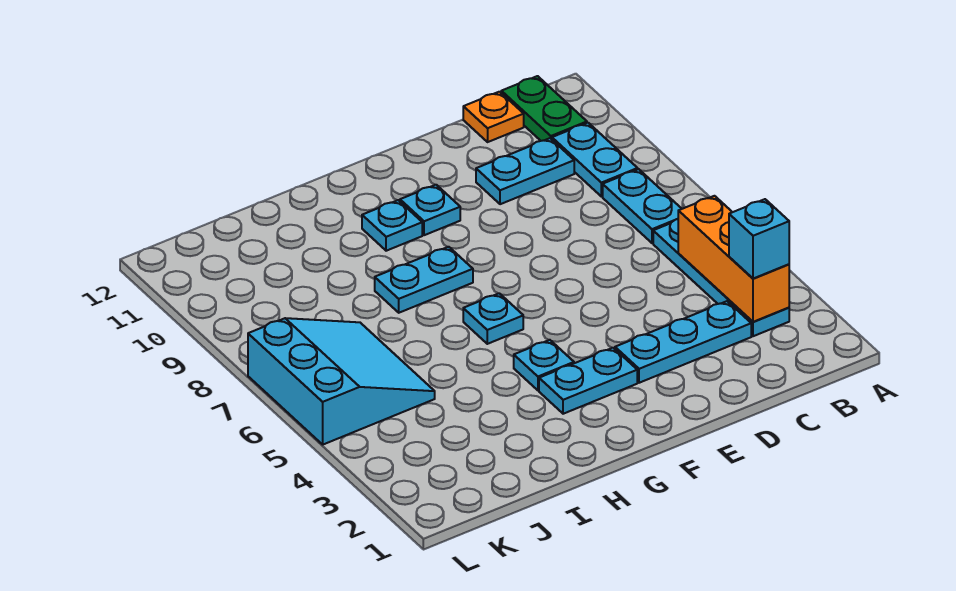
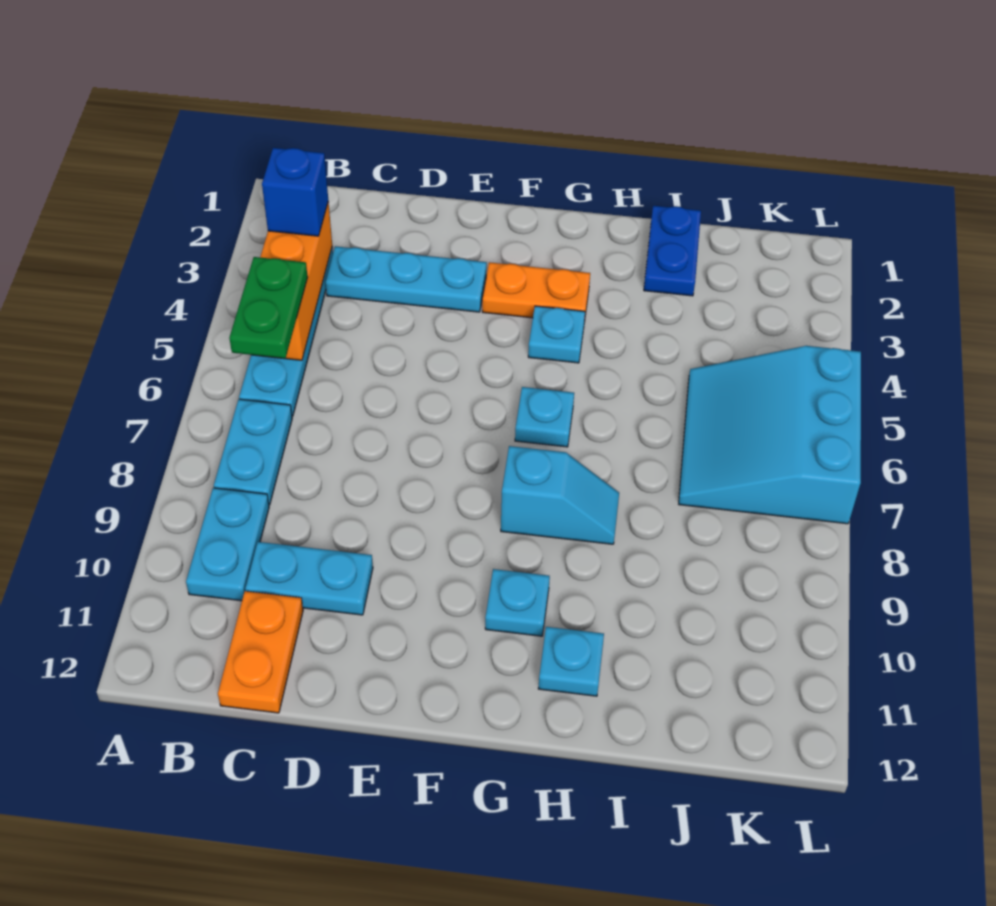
cyan brick B3 level 3 -> blue brick B3 level 3
green plate B11:B12 level 1 -> green plate B5:B6 level 3
orange plate C12 level 1 -> orange plate C11:C12 level 1
cyan plate F3:G3 level 1 -> orange plate F3:G3 level 1
cyan plate F10 level 1 -> cyan plate H11 level 1
cyan plate G8:H8 level 1 -> cyan slope G8:H8 level 1 top G
none -> blue plate I1:I2 level 1

